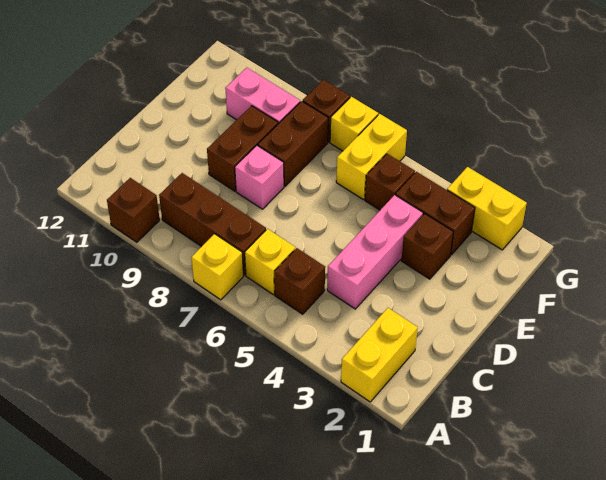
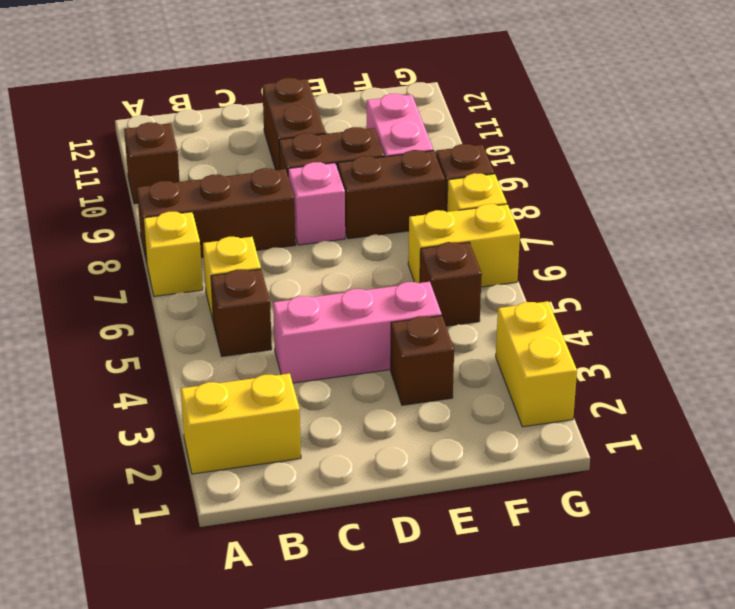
brown brick B7:B9 level 1 -> brown brick A8:C8 level 1
brown brick F3:F4 level 1 -> brown brick D10:D11 level 1

